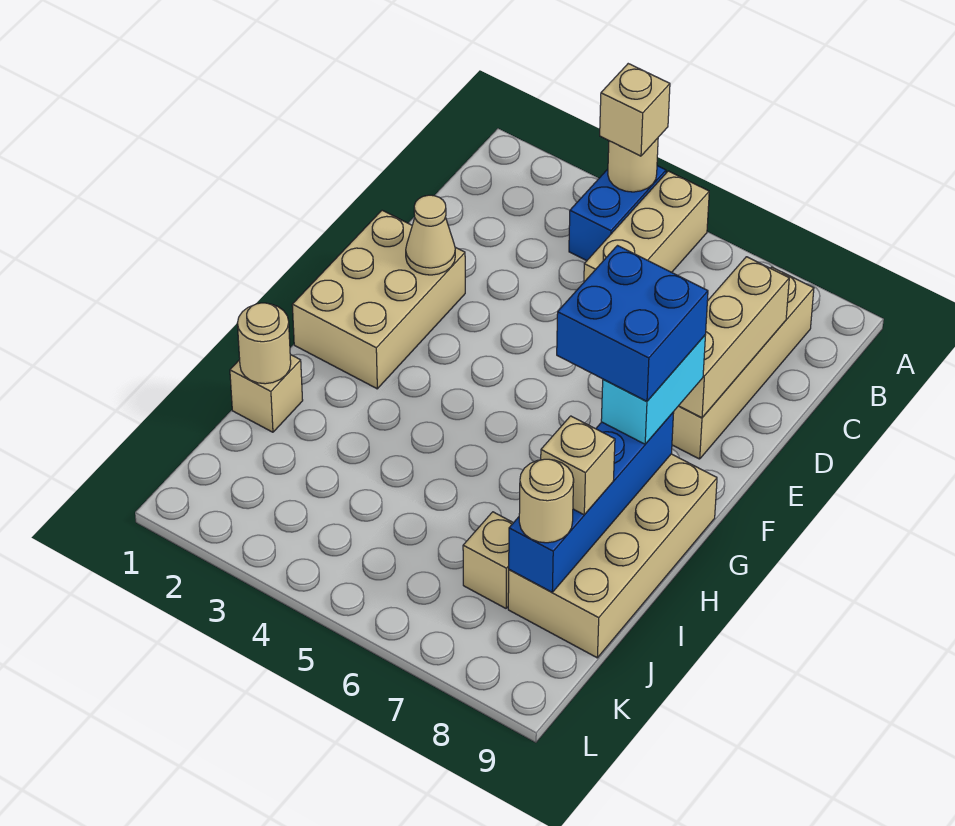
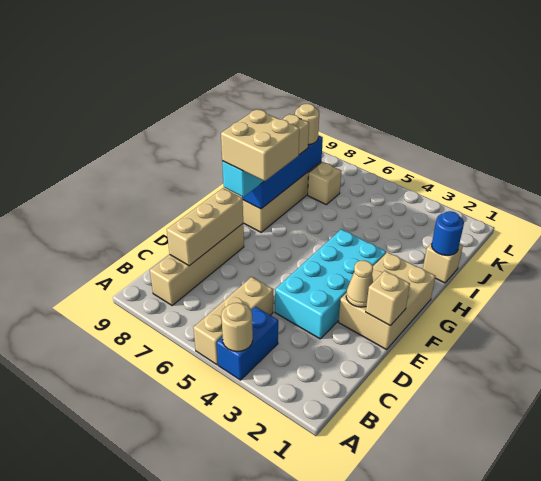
tan brick A4 level 3 -> tan brick E1 level 2
none -> cyan brick D3:G4 level 1
blue brick F7:G8 level 4 -> tan brick F7:G8 level 4
tan round brick I1 level 2 -> blue round brick I1 level 2

